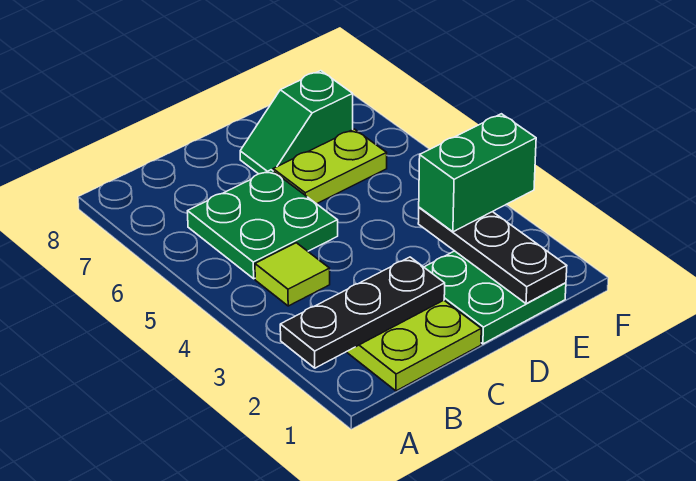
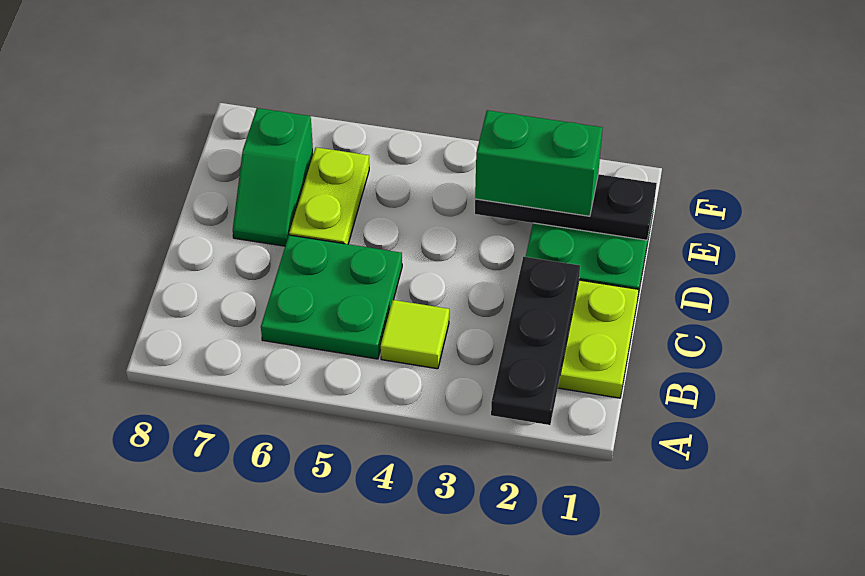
green brick E3:F3 level 3 -> green brick E2:E3 level 3

